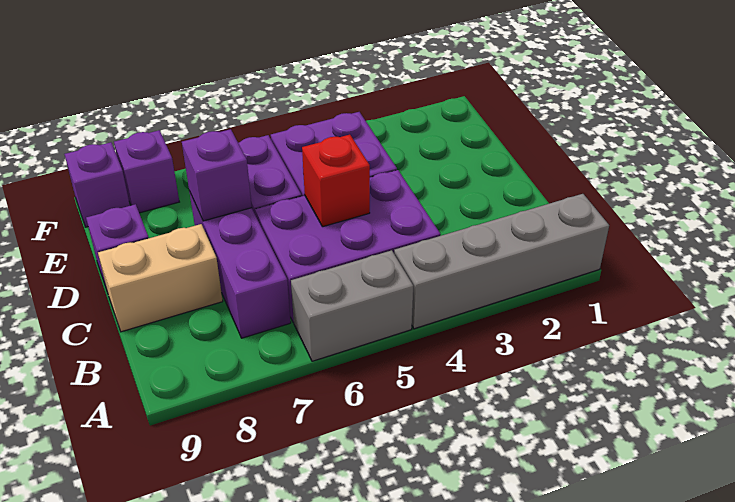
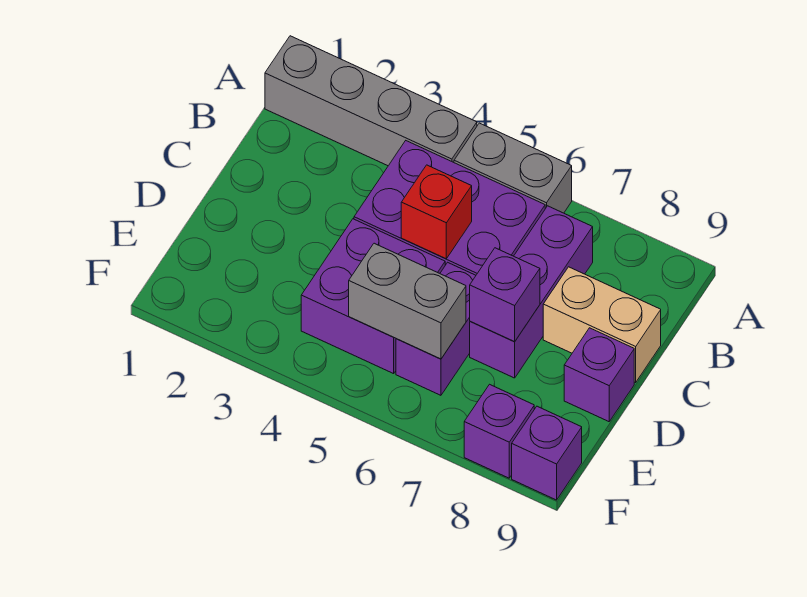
none -> grey brick E5:E6 level 2

